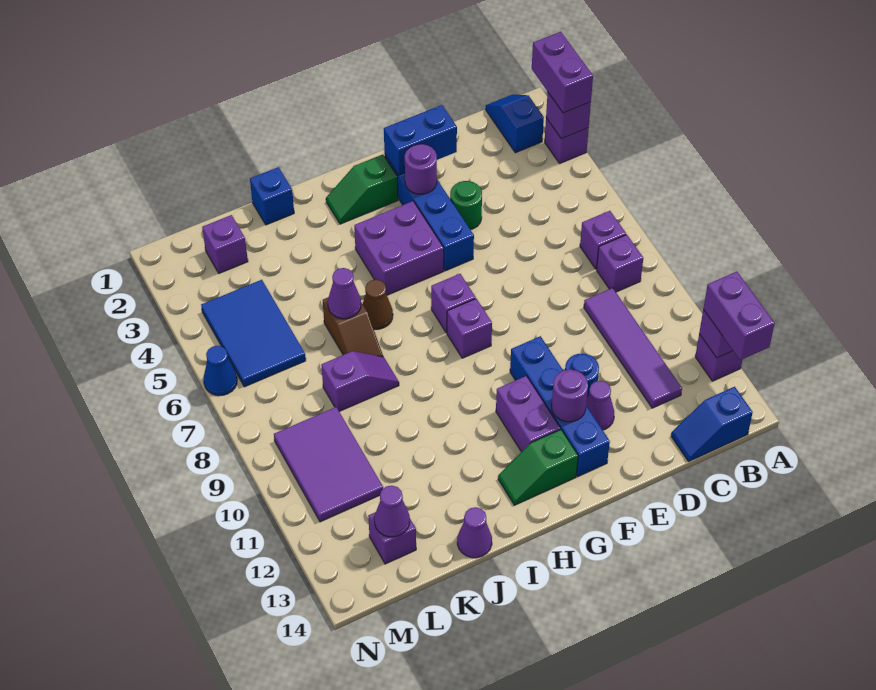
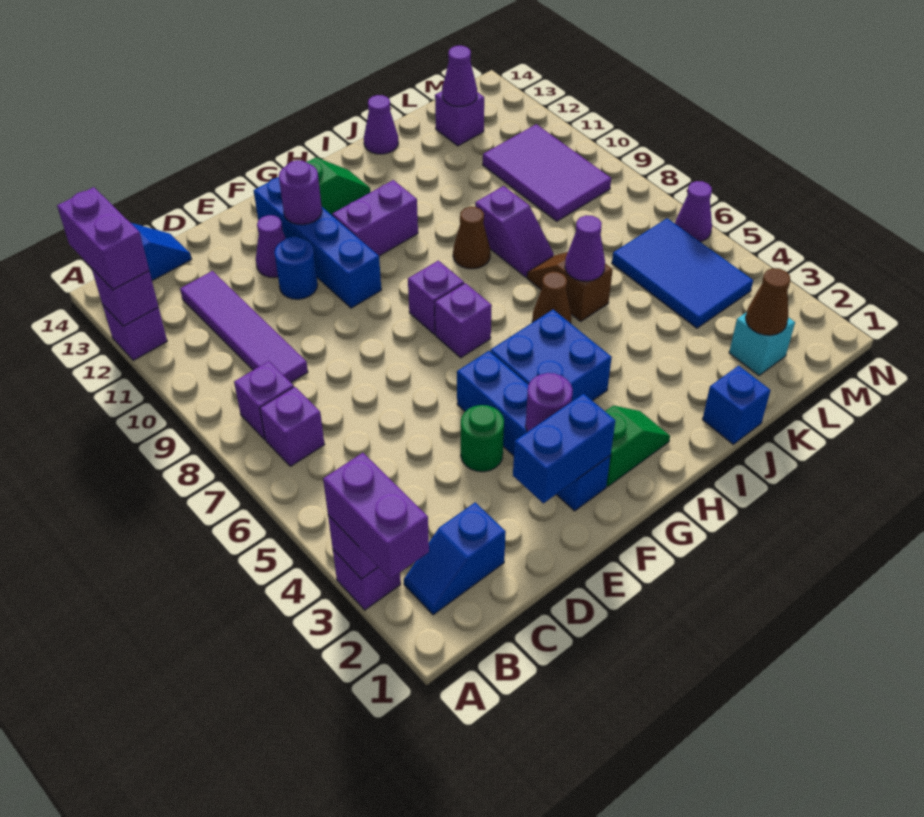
blue slope B1:B2 level 1 top 2 -> blue slope B2:C2 level 1 top C
purple brick G4:H5 level 1 -> blue brick G4:H5 level 1
purple brick G11:G12 level 1 -> purple brick G11:H11 level 1
none -> brown cone I9 level 1
purple slope J8:K8 level 1 top K -> purple slope J8:J9 level 1 top 9
purple brick L2 level 1 -> cyan brick L2 level 1
none -> brown cone L2 level 2
blue cone N6 level 1 -> purple cone N6 level 1

